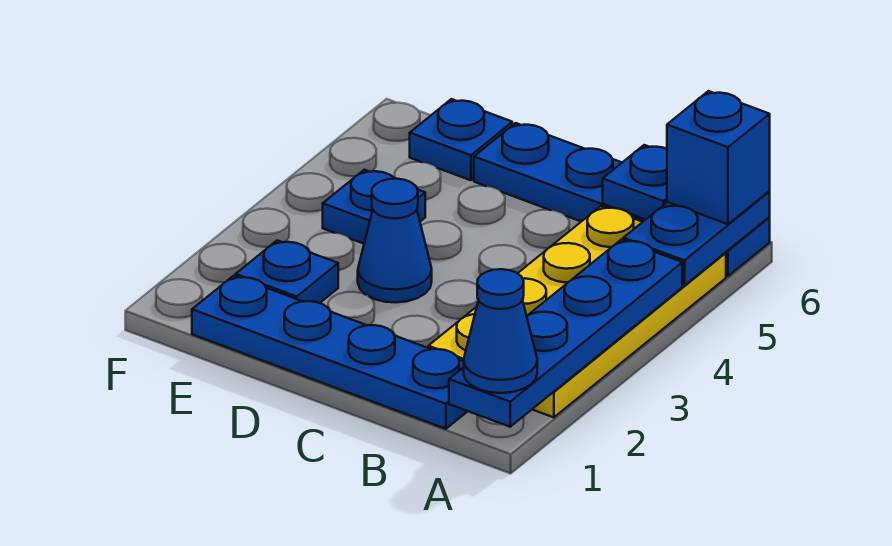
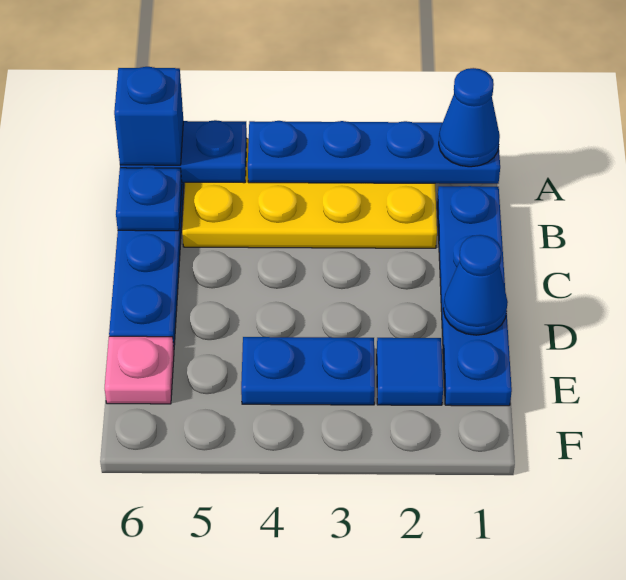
blue cone D3 level 1 -> blue cone D1 level 2
blue plate E2 level 1 -> blue tile E2 level 1
blue plate E4 level 1 -> blue plate E3:E4 level 1
blue plate E6 level 1 -> pink plate E6 level 1

